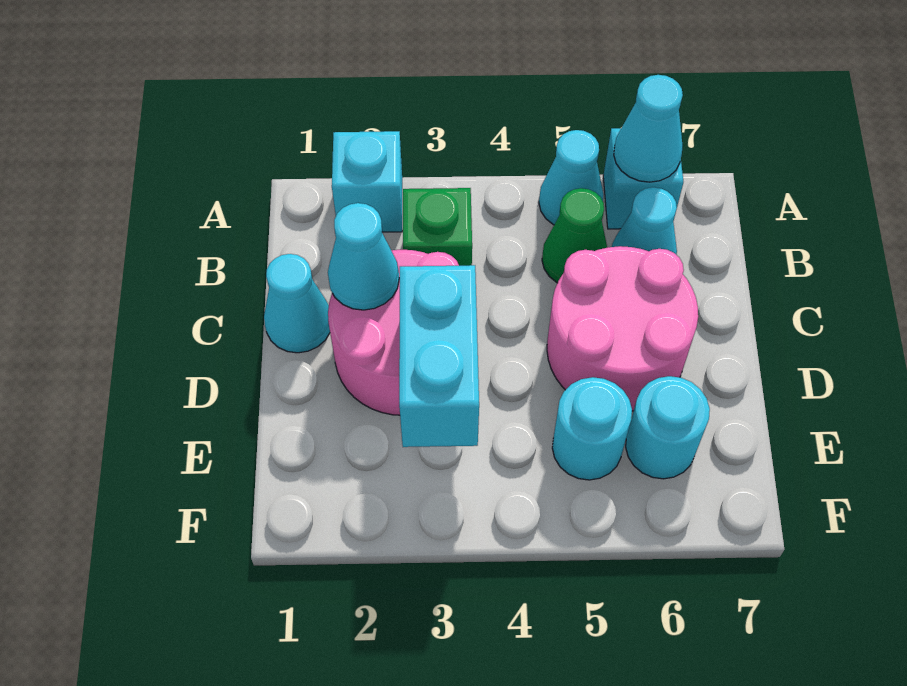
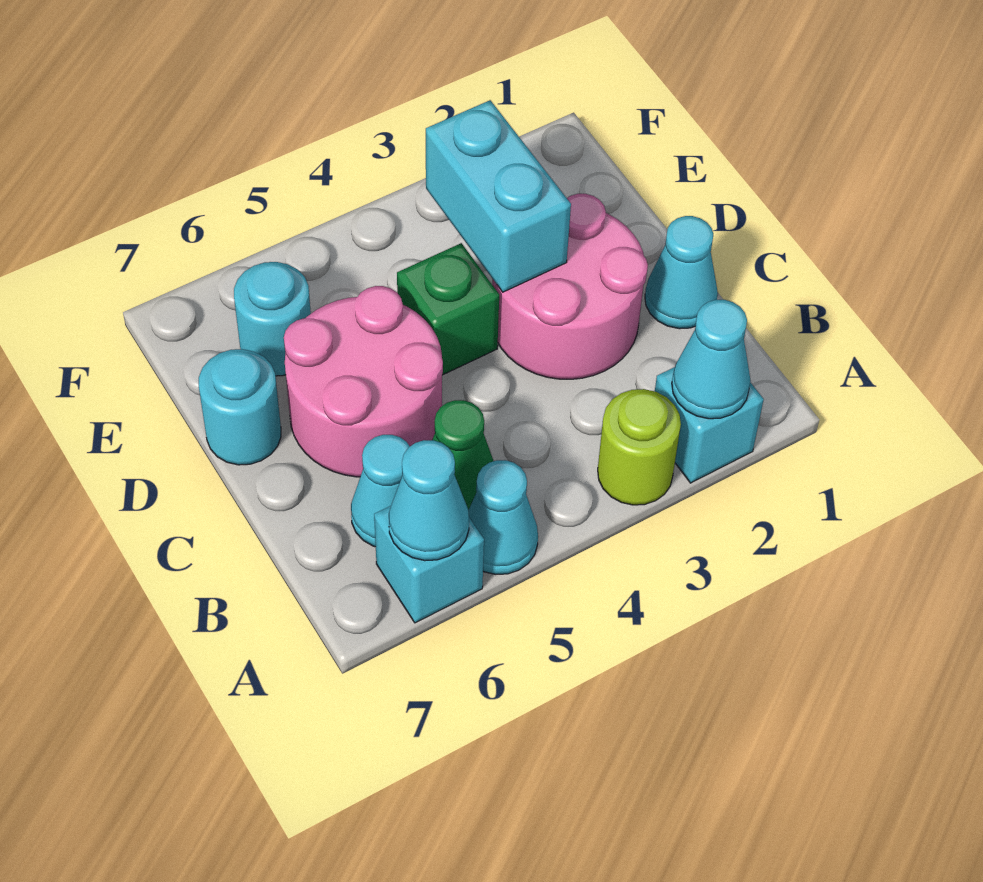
none -> lime round brick A3 level 1
green brick B3 level 1 -> green brick D4 level 1
cyan cone C2 level 2 -> cyan cone A2 level 2
cyan round brick E5 level 1 -> cyan round brick D7 level 1

